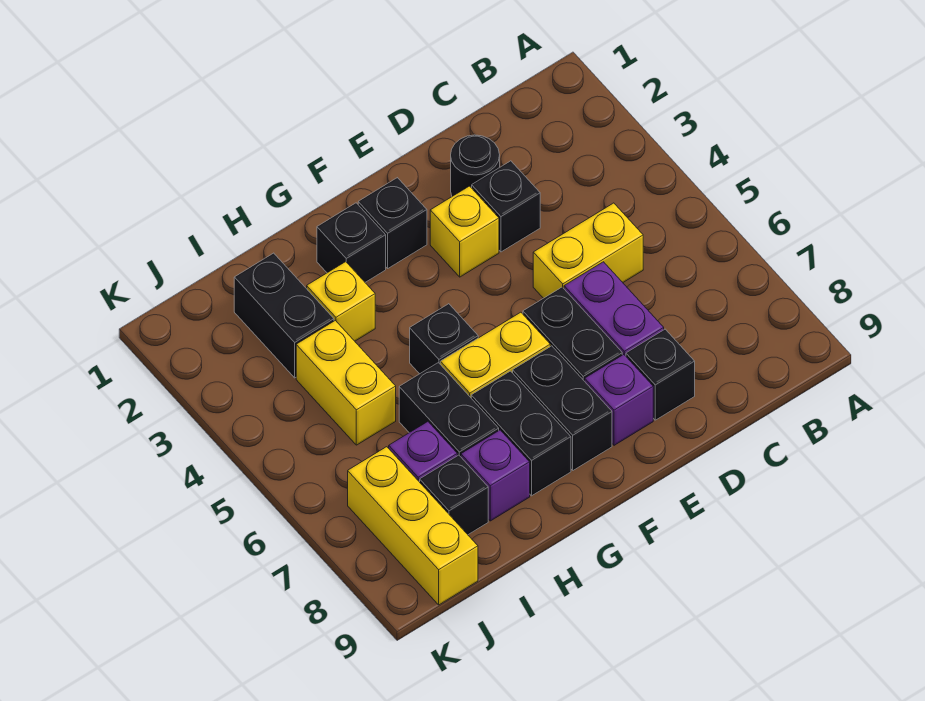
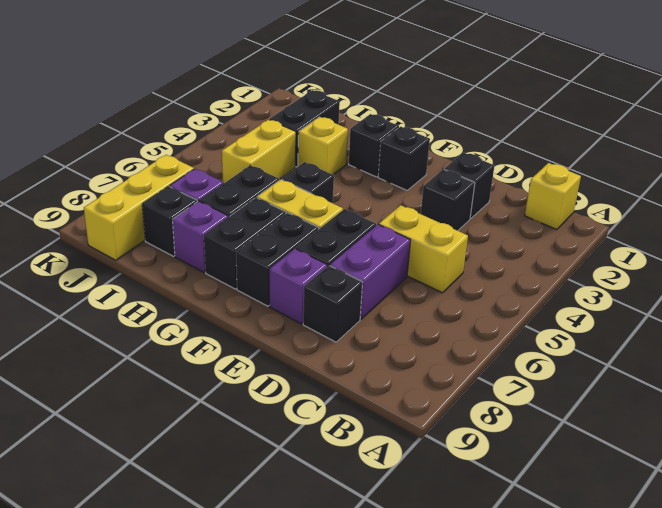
black round brick D2 level 1 -> black brick D2 level 1
yellow brick E3 level 1 -> yellow brick B1 level 1

